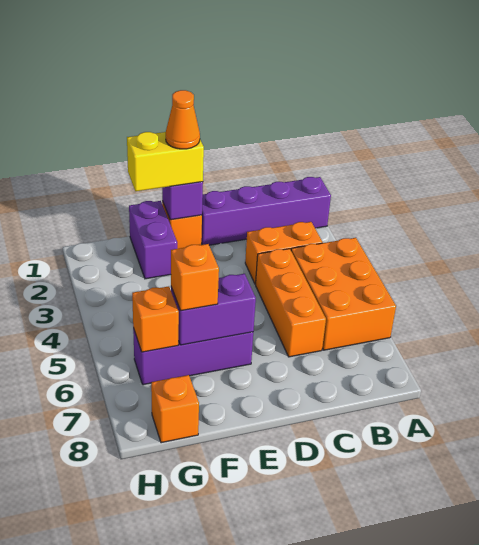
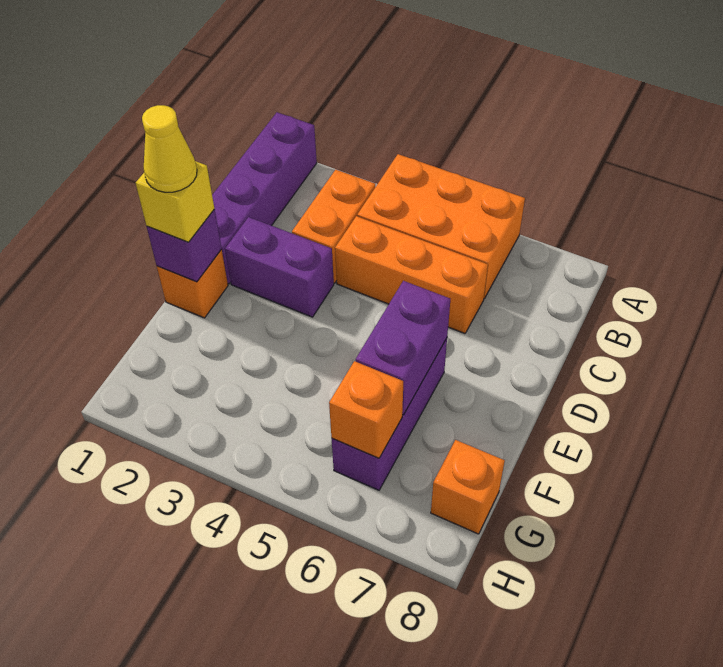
yellow brick E1:F1 level 3 -> yellow brick E1 level 3
orange cone E1 level 4 -> yellow cone E1 level 4
purple brick F1:F2 level 1 -> purple brick D2:D3 level 1
orange brick F6 level 3 -> none

